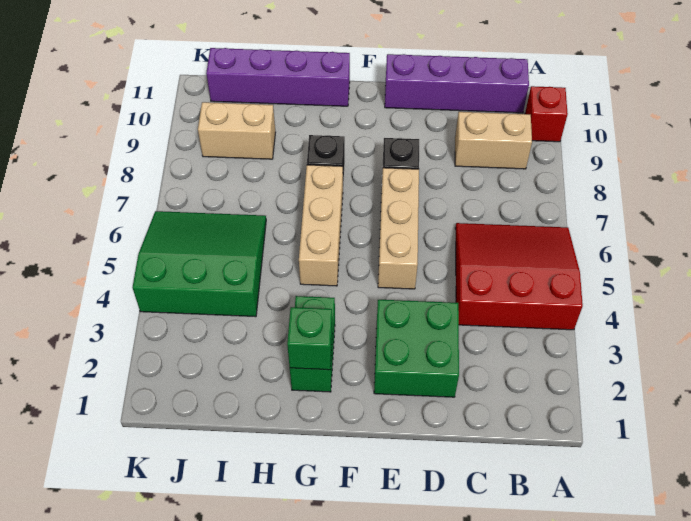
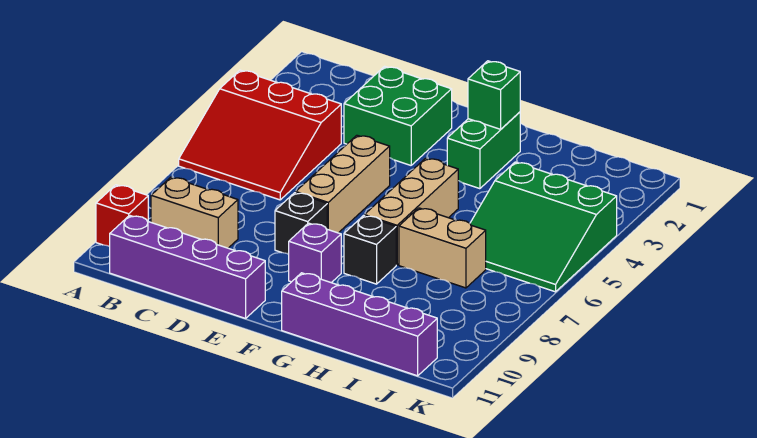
none -> purple brick F9 level 1
tan brick I9:J9 level 1 -> tan brick H7:I7 level 1

